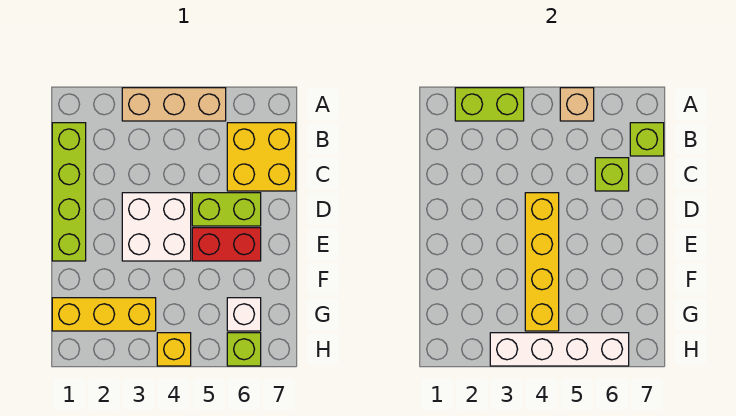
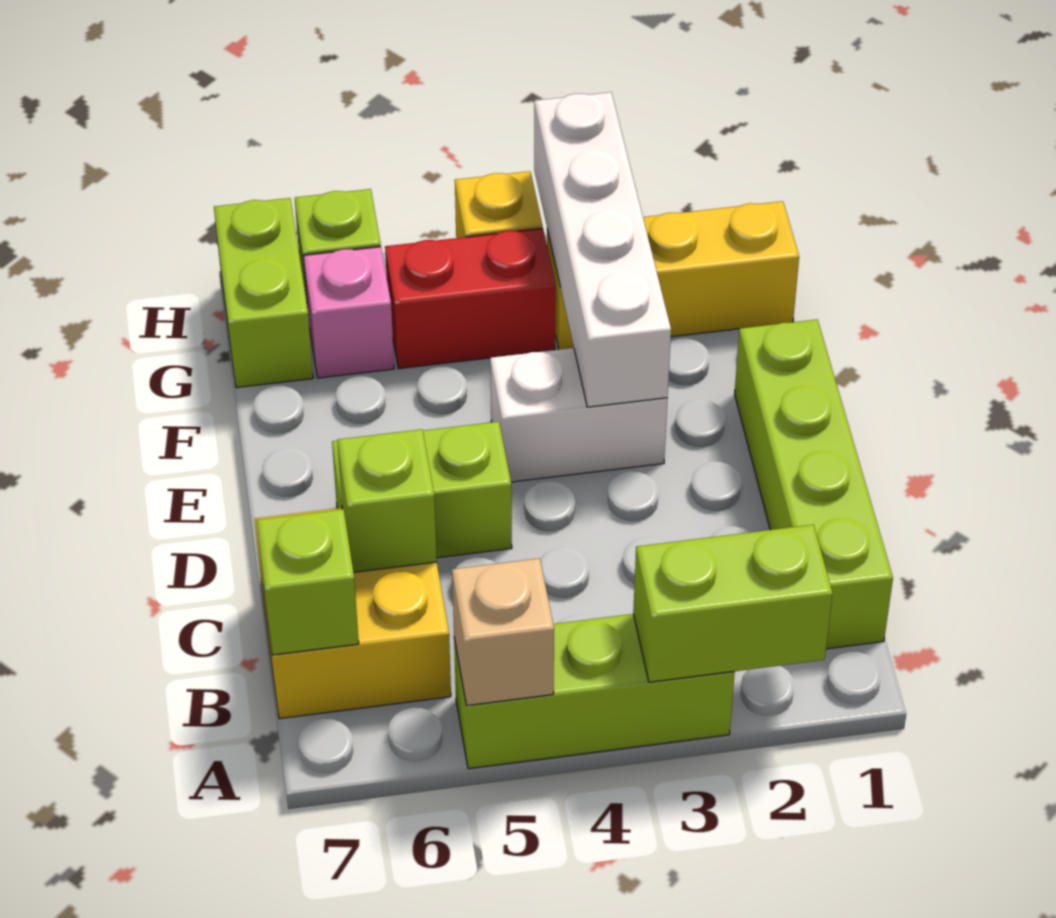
tan brick A3:A5 level 1 -> lime brick A3:A5 level 1
white brick D3:E4 level 1 -> white brick E3:E4 level 1
yellow brick D4:G4 level 2 -> none
red brick E5:E6 level 1 -> red brick G4:G5 level 1
white brick G6 level 1 -> pink brick G6 level 1
none -> lime brick G7:H7 level 1
white brick H3:H6 level 2 -> white brick E3:H3 level 2

